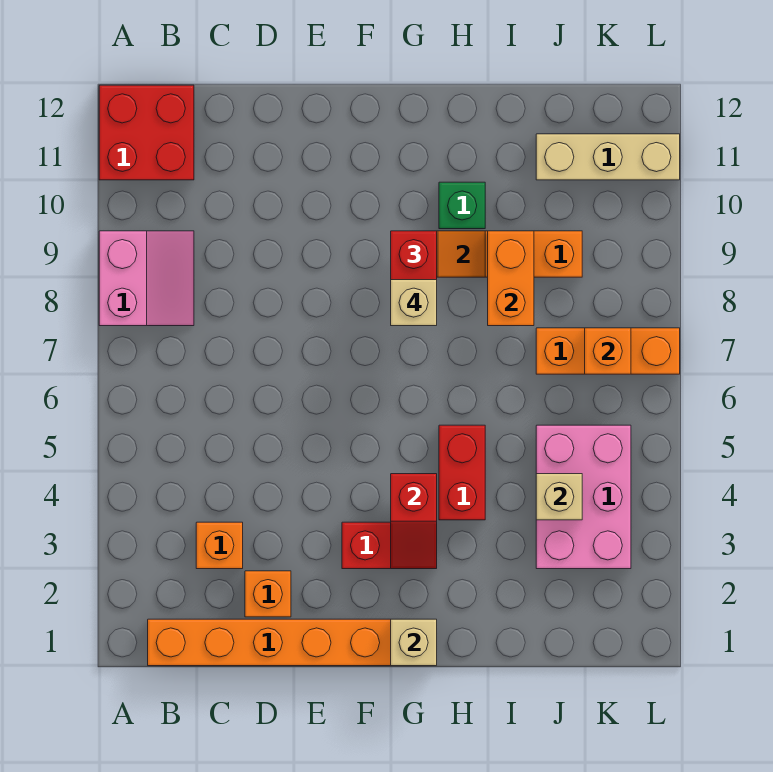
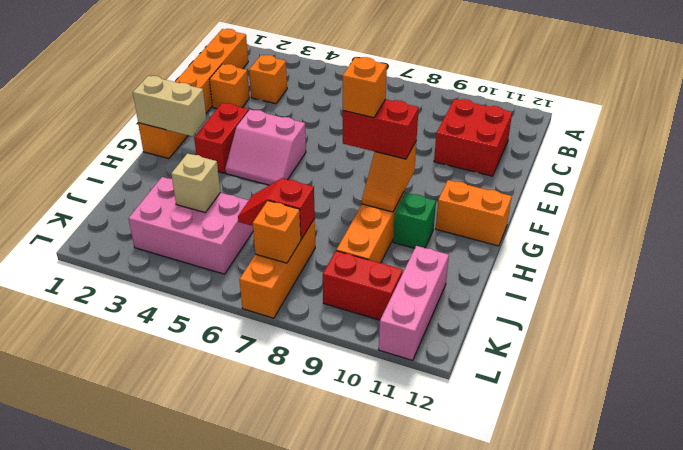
pink slope A8:B9 level 1 top A -> pink slope F4:G5 level 1 top F
red brick A11:B12 level 1 -> red brick C10:D11 level 1
tan brick G1 level 2 -> tan brick G1:G2 level 2
red slope G3:G4 level 2 top 4 -> red slope J6:J7 level 2 top 7
tan brick G8 level 4 -> orange brick G8 level 4
red brick H4:H5 level 1 -> red brick K9:K10 level 1
orange brick I8:I9 level 2 -> orange brick G11:G12 level 1
tan brick J11:L11 level 1 -> pink brick J11:L11 level 1

